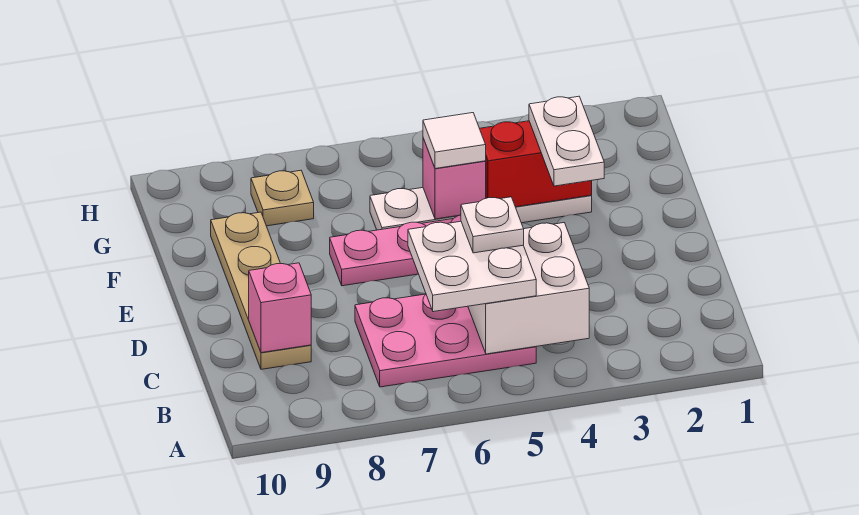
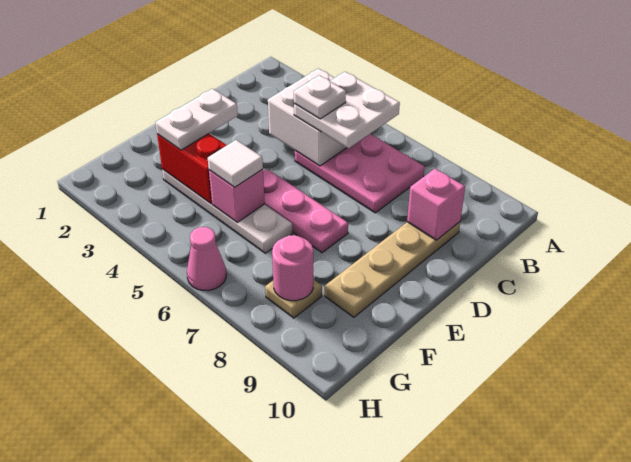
none -> pink round brick G8 level 2
none -> pink cone H6 level 1

